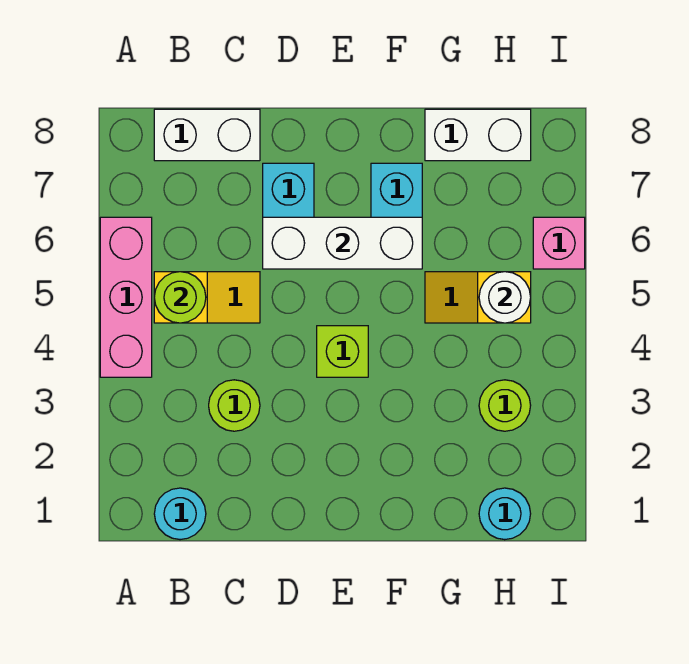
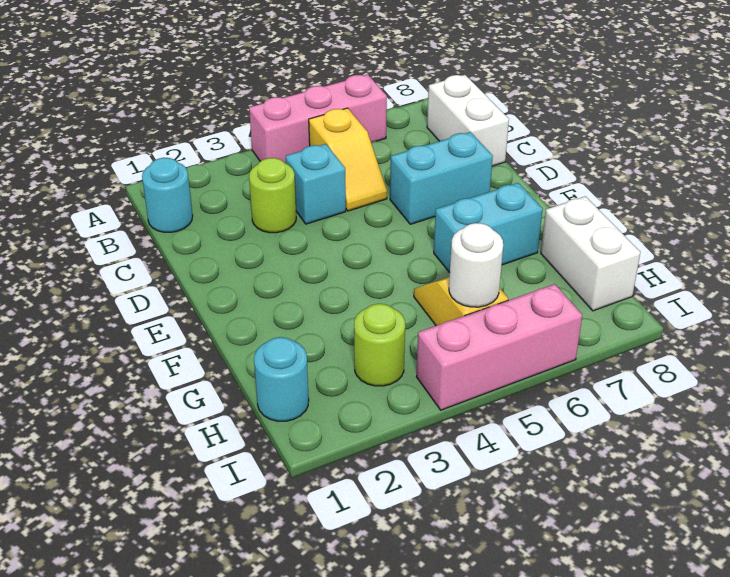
lime round brick B5 level 2 -> none
none -> cyan brick C4 level 1
white brick D6:F6 level 2 -> none
lime brick E4 level 1 -> none
pink brick I6 level 1 -> pink brick I4:I6 level 1

